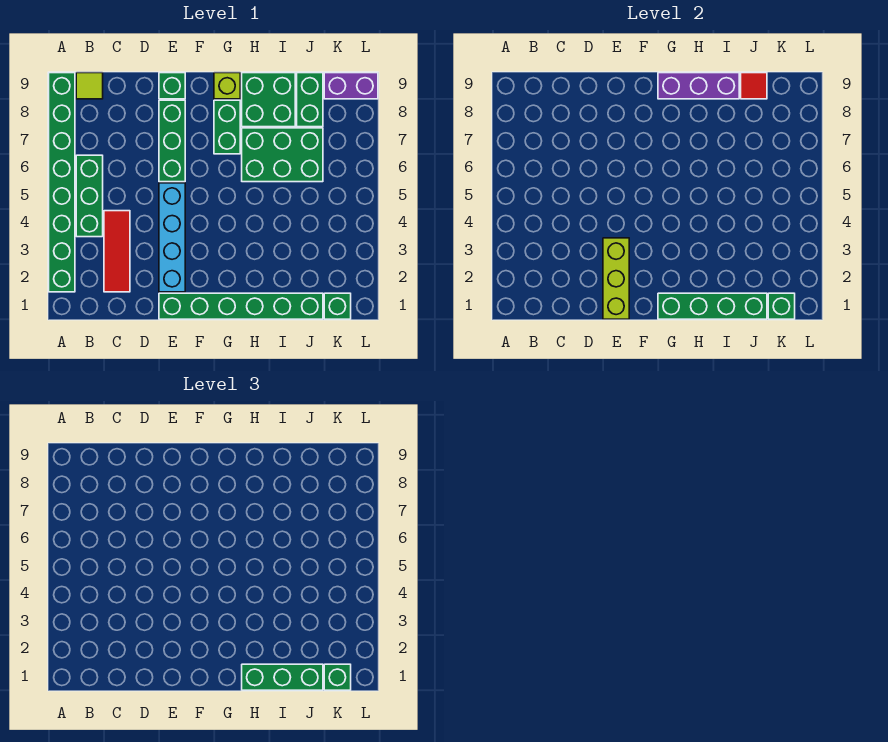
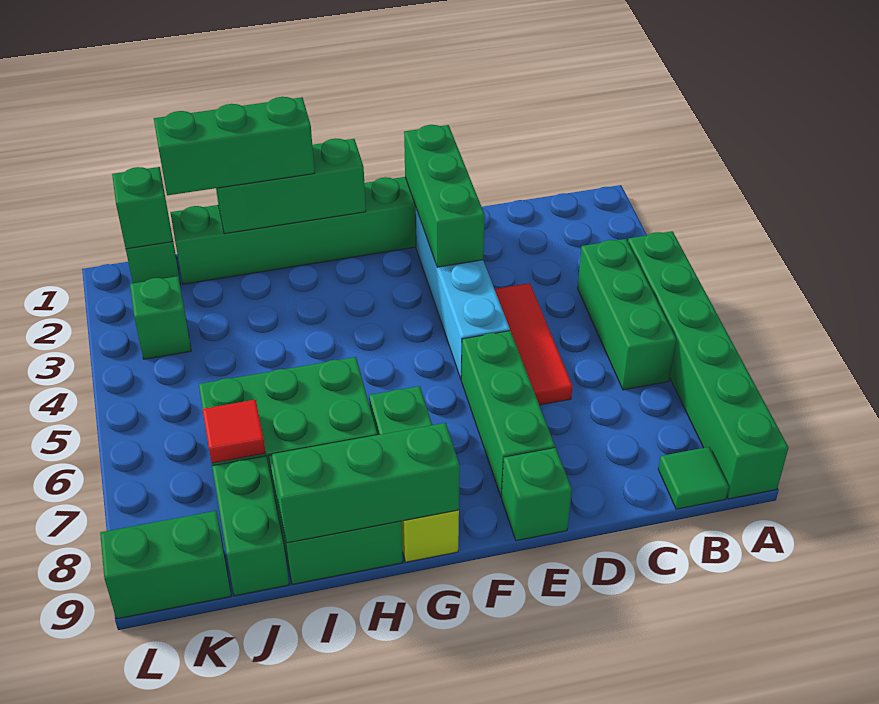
green brick A2:A9 level 1 -> green brick A4:A9 level 1
lime tile B9 level 1 -> green tile B9 level 1
red tile C2:C4 level 1 -> red tile D4:D6 level 1
lime brick E1:E3 level 2 -> green brick E1:E3 level 2
green brick G1:J1 level 2 -> green brick G1:I1 level 2
purple brick G9:I9 level 2 -> green brick G9:I9 level 2
red tile J9 level 2 -> red tile J7 level 2
green brick K1 level 3 -> green brick K3 level 1
purple brick K9:L9 level 1 -> green brick K9:L9 level 1

